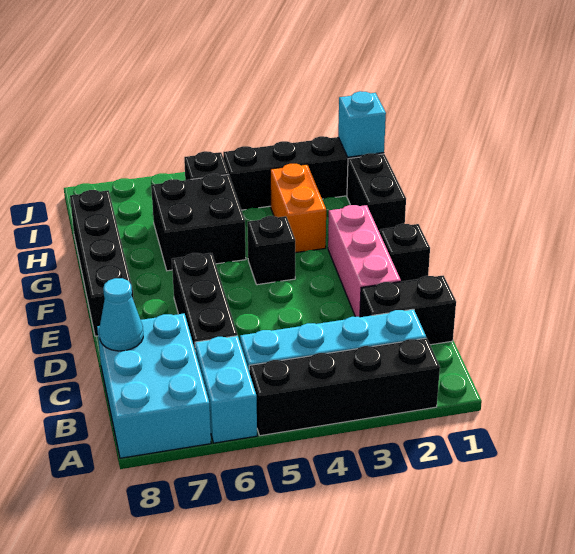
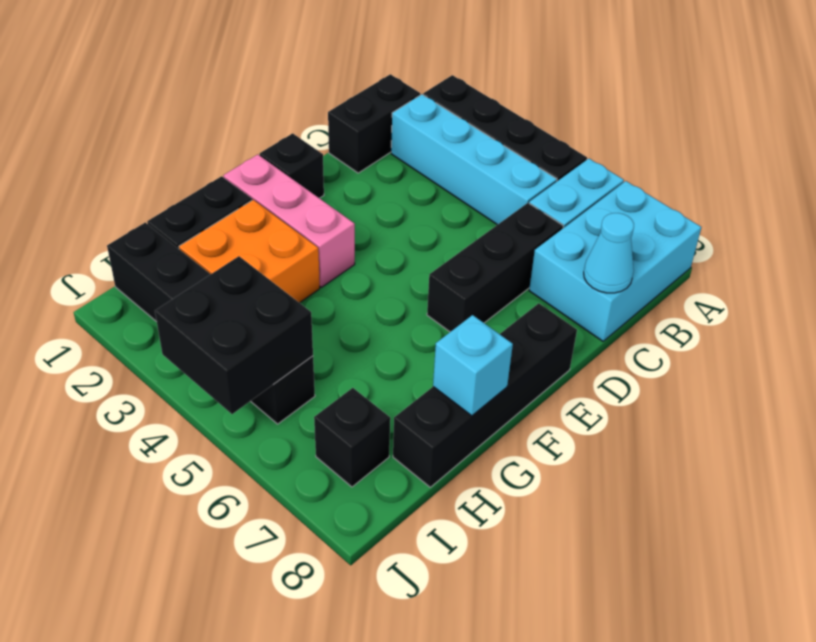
black brick C1:C2 level 1 -> black brick B1:C1 level 1
pink brick D2:F2 level 1 -> pink brick F1:F3 level 1
black brick F4 level 1 -> black brick I7 level 1
orange brick G3:H3 level 1 -> orange brick G2:H3 level 1
black brick G5:H6 level 1 -> black brick I4:J5 level 2
cyan brick I1 level 2 -> cyan brick G8 level 2

